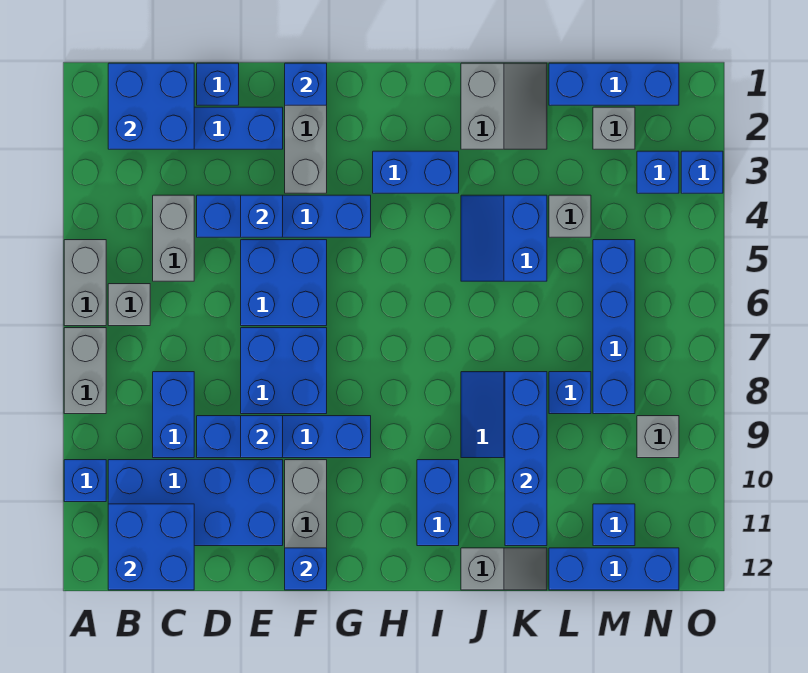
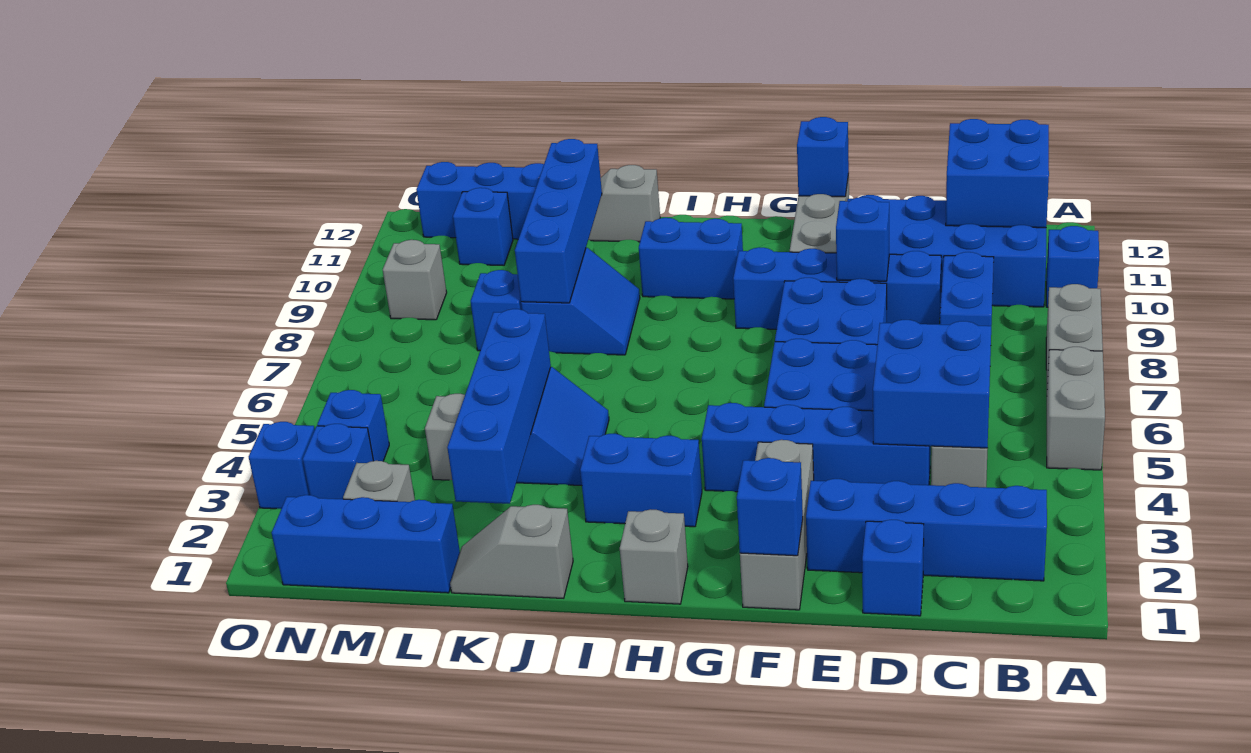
blue brick B1:C2 level 2 -> blue brick C4:D5 level 2
grey brick B6 level 1 -> grey brick H1 level 1
blue brick E4 level 2 -> blue brick N4 level 1
blue brick I10:I11 level 1 -> blue brick H10:I10 level 1
grey slope J1:K2 level 1 top J -> grey slope J1:K1 level 1 top J
blue brick M5:M8 level 1 -> blue brick K2:K5 level 2

